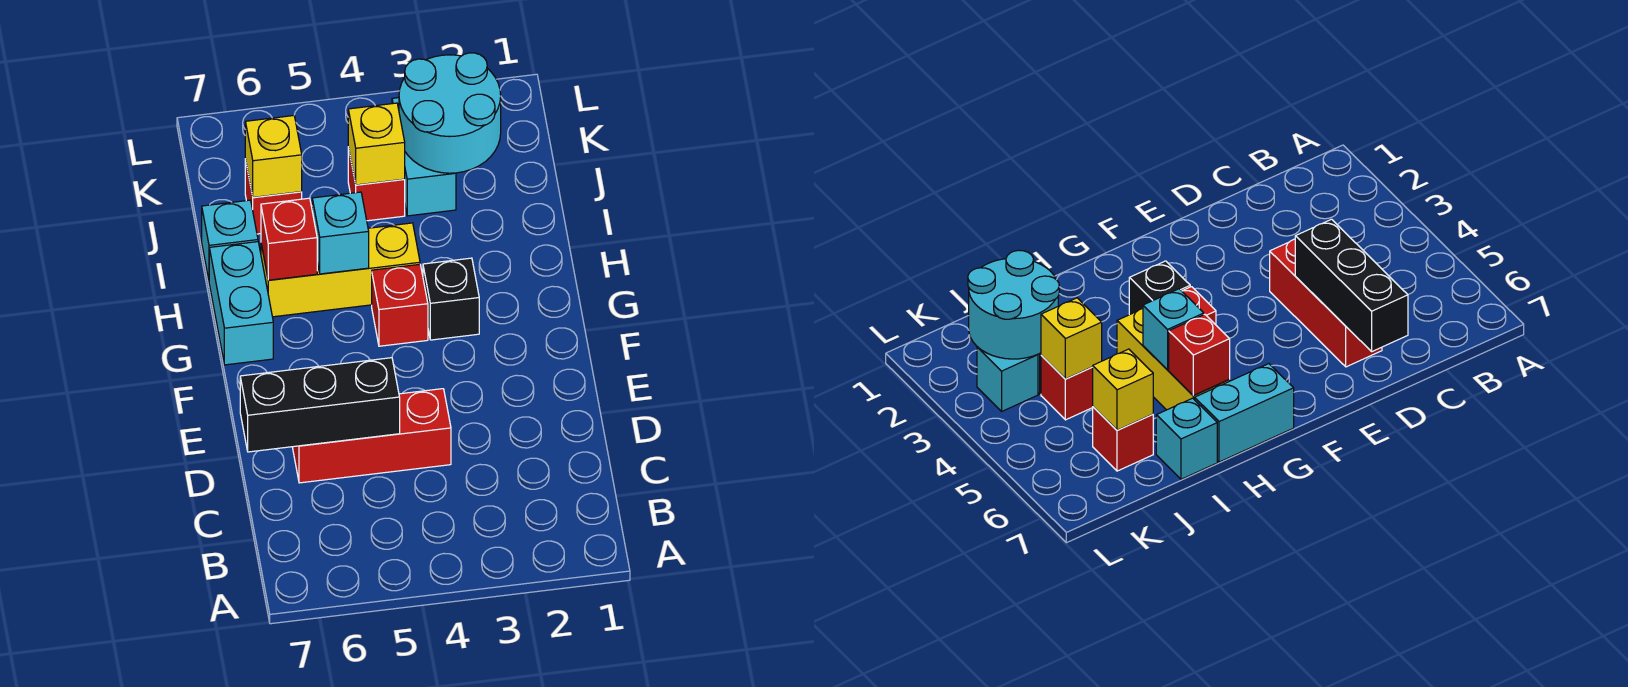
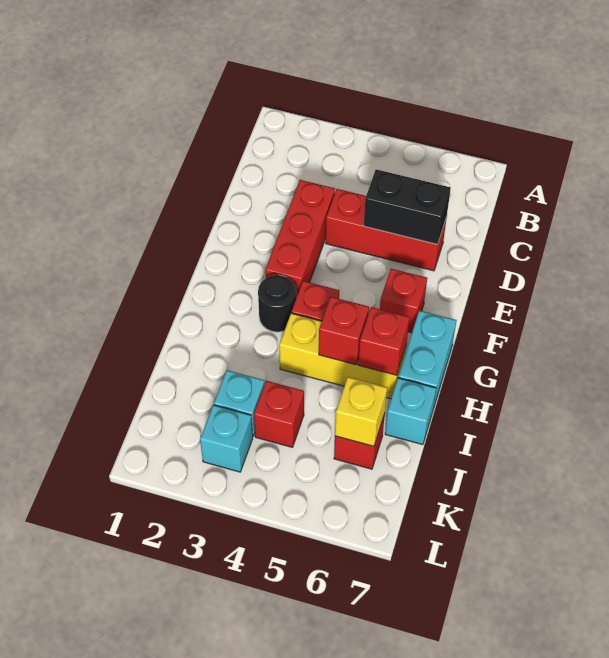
none -> red brick D3:F3 level 1
black brick D5:D7 level 2 -> black brick D5:D6 level 2
none -> red brick F6 level 1
black brick G3 level 1 -> black round brick G3 level 1
cyan brick H5 level 2 -> red brick H5 level 2
cyan round brick J2:K3 level 2 -> none
yellow brick J4 level 2 -> none

